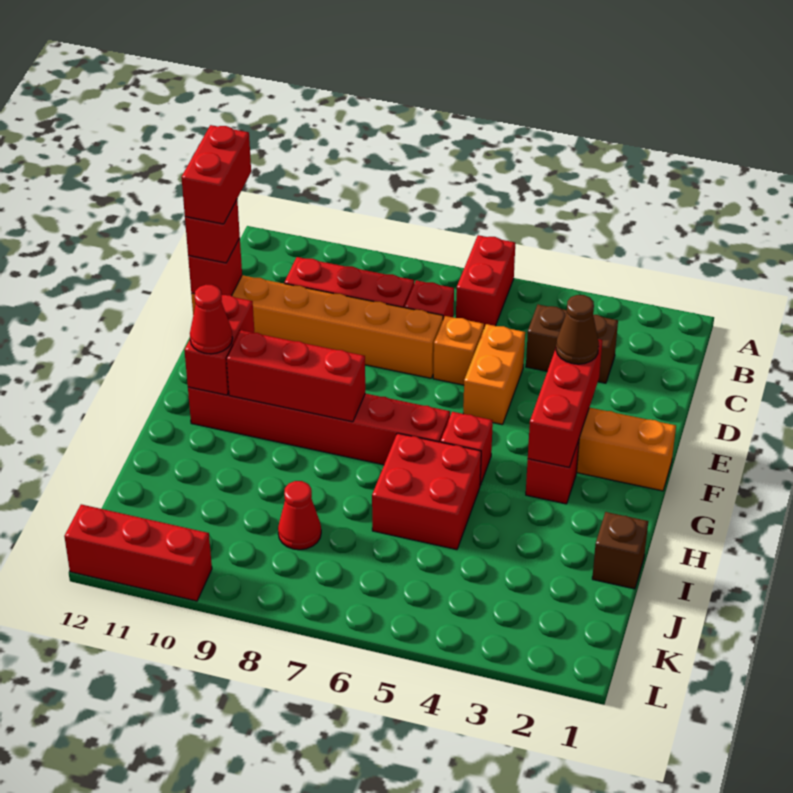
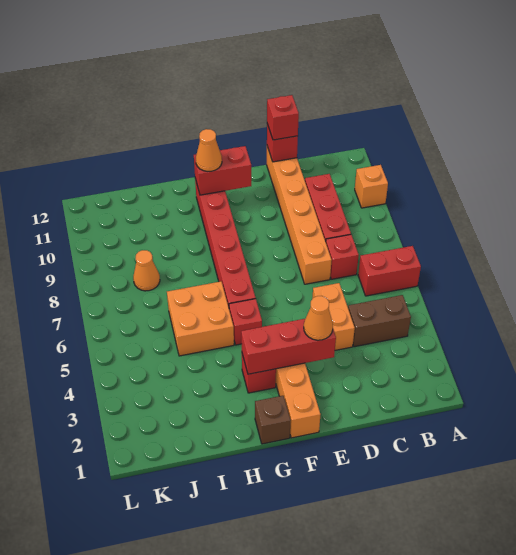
brown brick C3:C4 level 1 -> brown brick B4:C4 level 1
red brick C12:D12 level 4 -> none
orange brick D5:E5 level 1 -> orange brick D4:D5 level 1
orange brick D6 level 1 -> orange brick A10 level 1
brown cone E3 level 3 -> orange cone E3 level 3
red brick G8:G10 level 2 -> none
red cone G11 level 3 -> orange cone G11 level 3
red brick H5:I6 level 1 -> orange brick H5:I6 level 1
brown brick I1 level 1 -> brown brick G1 level 1
red cone J8 level 1 -> orange cone J8 level 1
red brick L10:L12 level 1 -> none

